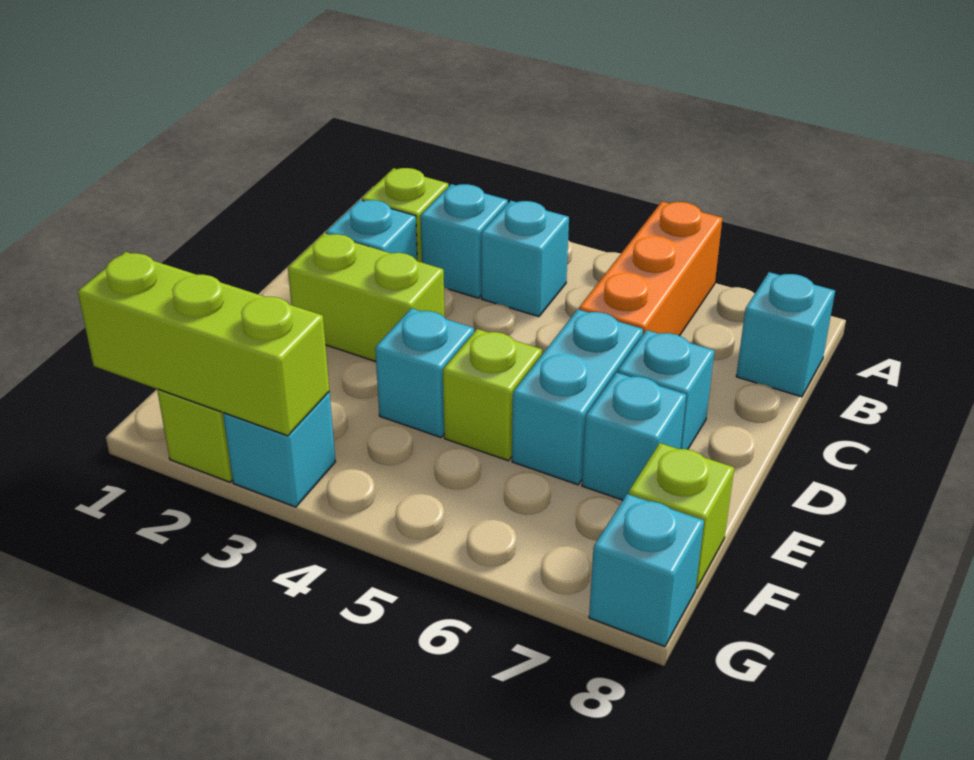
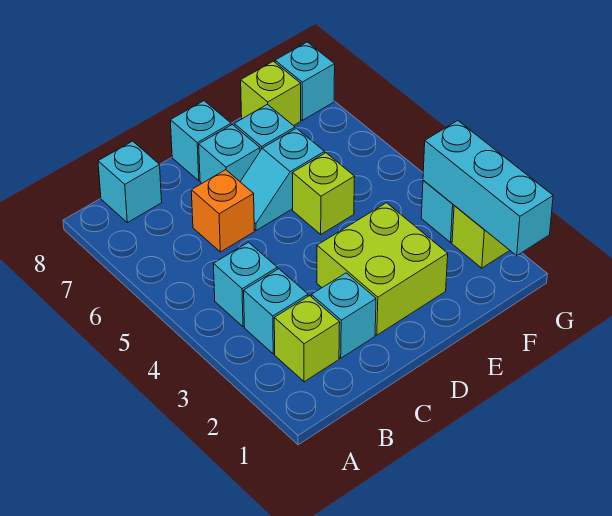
orange brick A6:C6 level 1 -> orange brick C6 level 1
lime brick D2:D3 level 1 -> lime brick D2:E3 level 1
cyan brick D6:E6 level 1 -> cyan slope D6:E6 level 1 top E
cyan brick E4 level 1 -> cyan brick D8 level 1
lime brick G1:G3 level 2 -> cyan brick G1:G3 level 2

